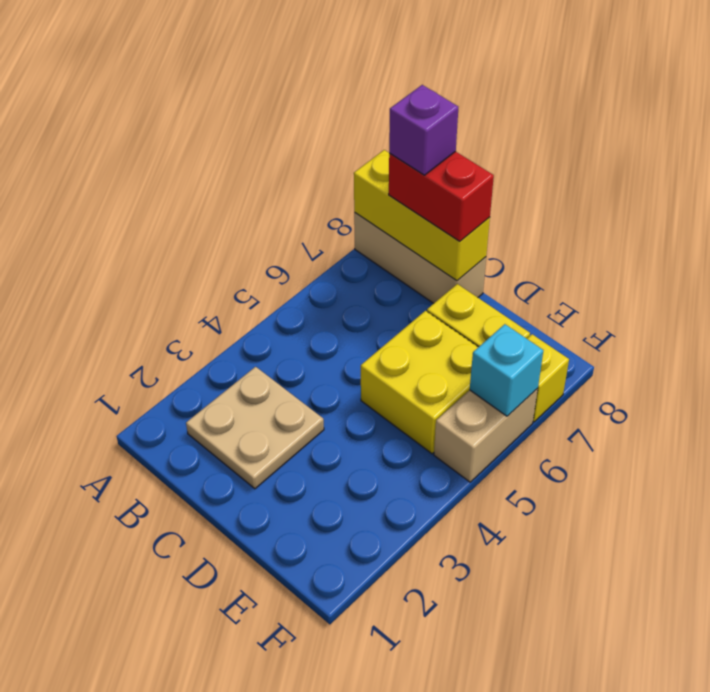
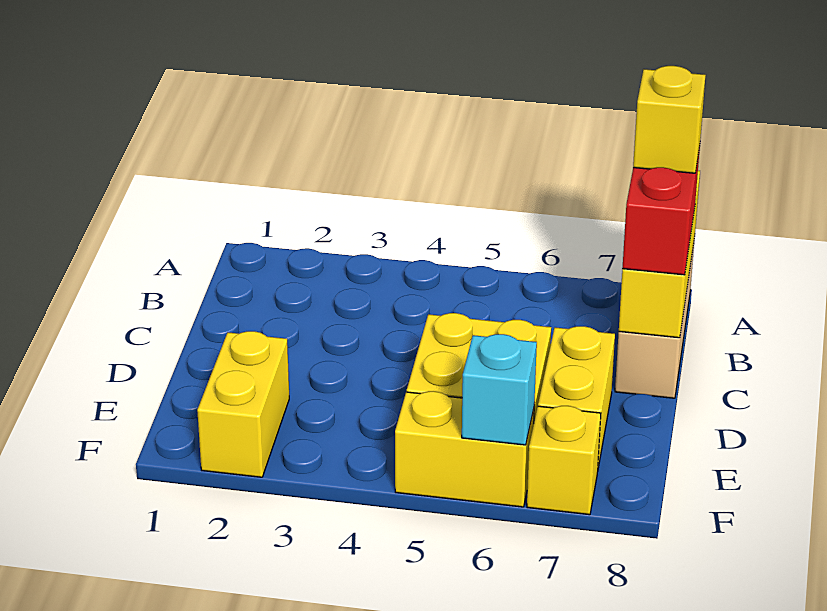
tan plate B2:C3 level 1 -> none
purple brick B8 level 4 -> yellow brick B8 level 4
none -> yellow brick E2:F2 level 1
tan brick F5:F6 level 1 -> yellow brick F5:F6 level 1

